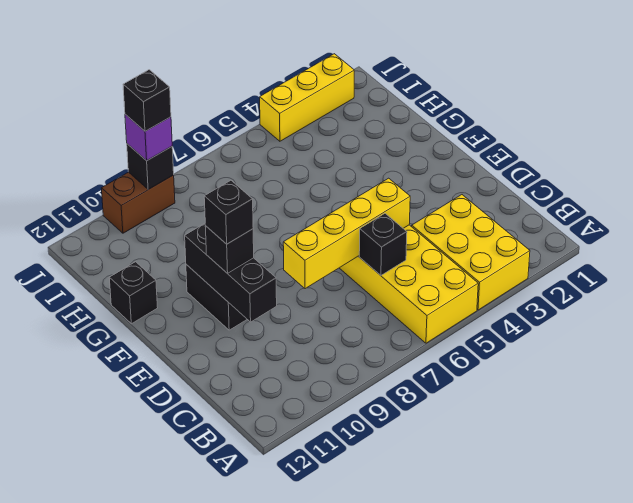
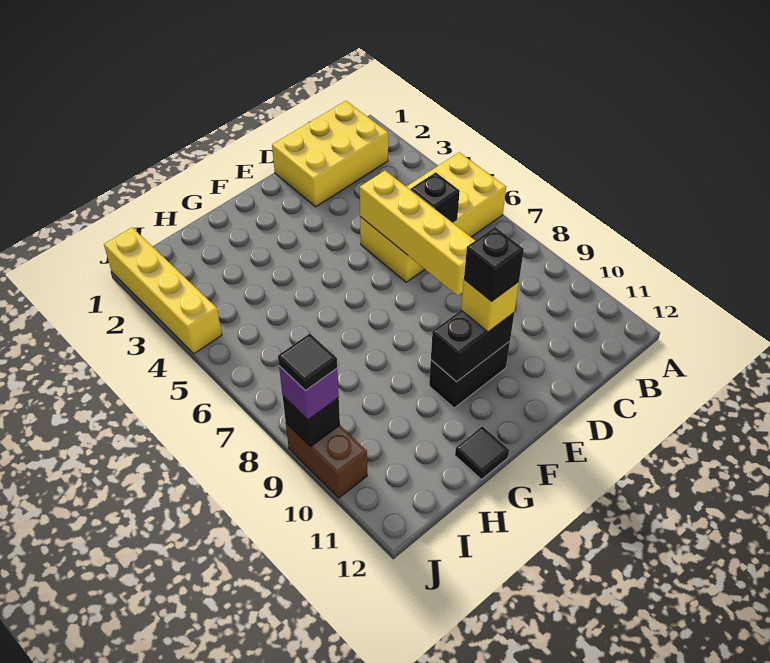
yellow brick A3:C4 level 1 -> yellow brick B1:D2 level 1
black brick D10:F10 level 2 -> black brick E10:F10 level 2
black brick E10 level 3 -> yellow brick E10 level 3
black brick G12 level 1 -> black tile G12 level 1
yellow brick J2:J4 level 1 -> yellow brick J1:J4 level 1
black brick J9 level 4 -> black tile J9 level 4

